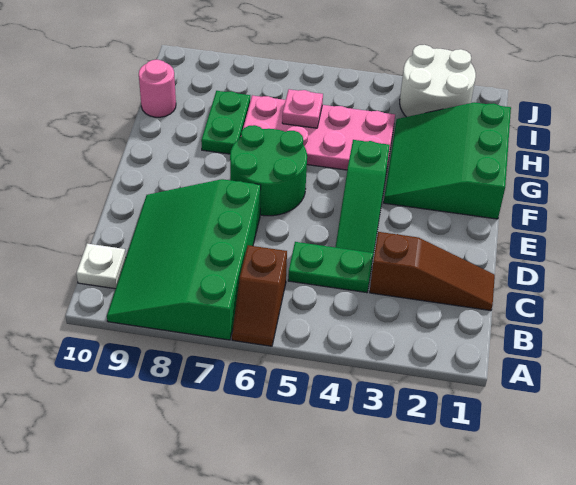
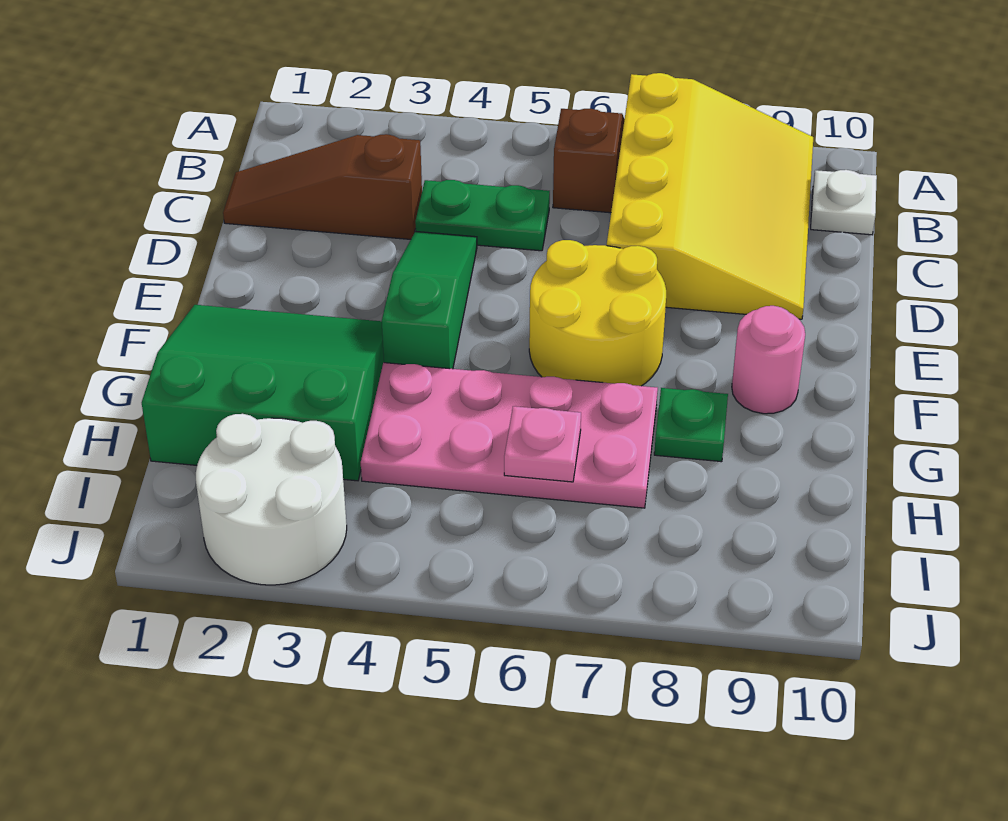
green slope A7:D9 level 1 top 7 -> yellow slope A7:D9 level 1 top 7
green round brick E6:F7 level 1 -> yellow round brick E6:F7 level 1
green slope F1:H3 level 1 top 1 -> green slope F1:H3 level 1 top H
green plate G8:H8 level 1 -> green plate G8 level 1
pink round brick H10 level 1 -> pink round brick F9 level 1

